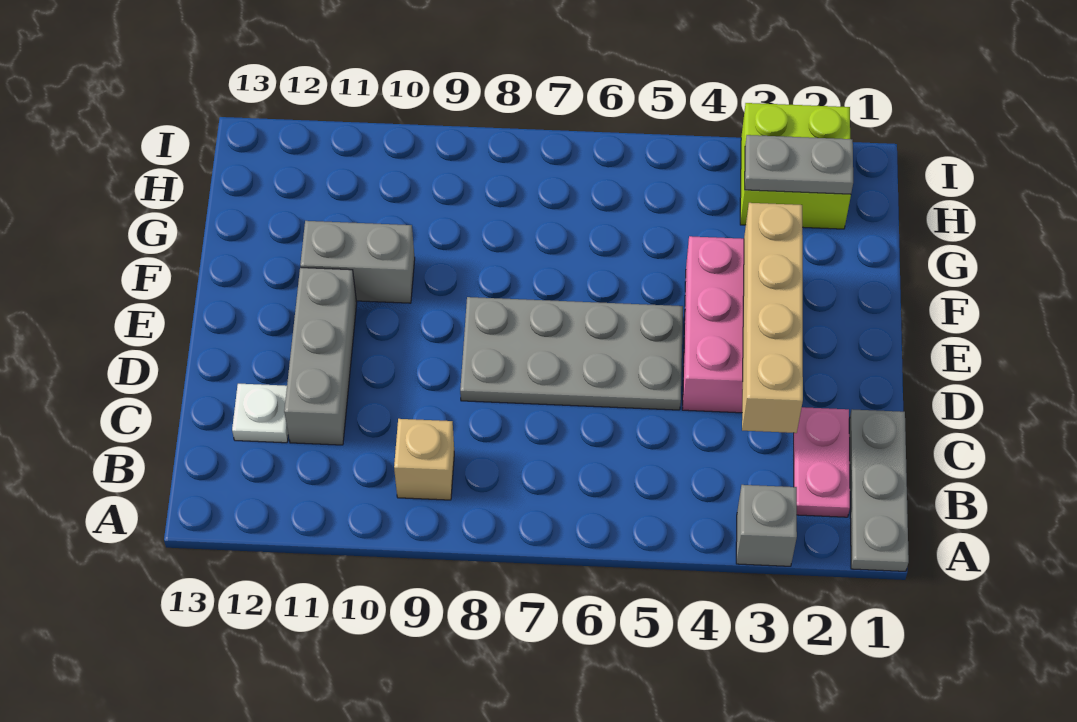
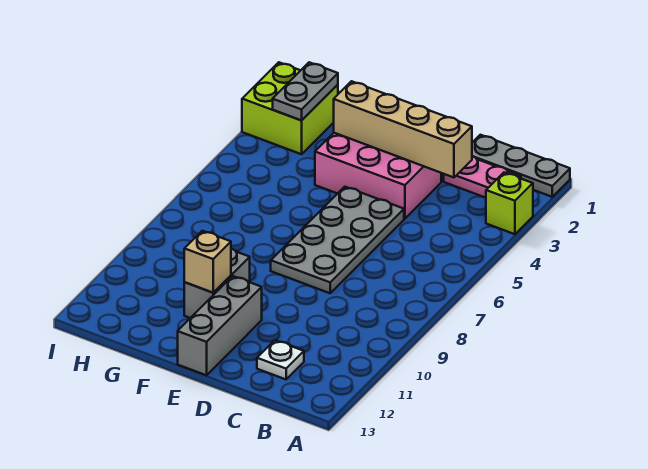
grey brick A3 level 1 -> lime brick A3 level 1
tan brick B9 level 1 -> tan brick F11 level 2
grey brick C11:E11 level 1 -> grey brick E11:E13 level 1

